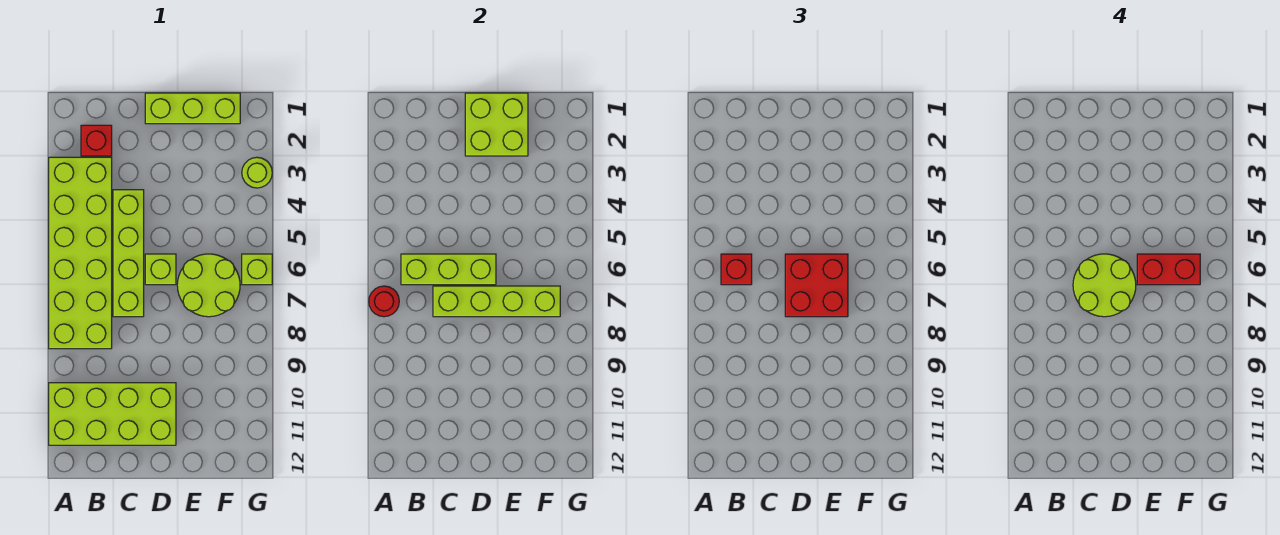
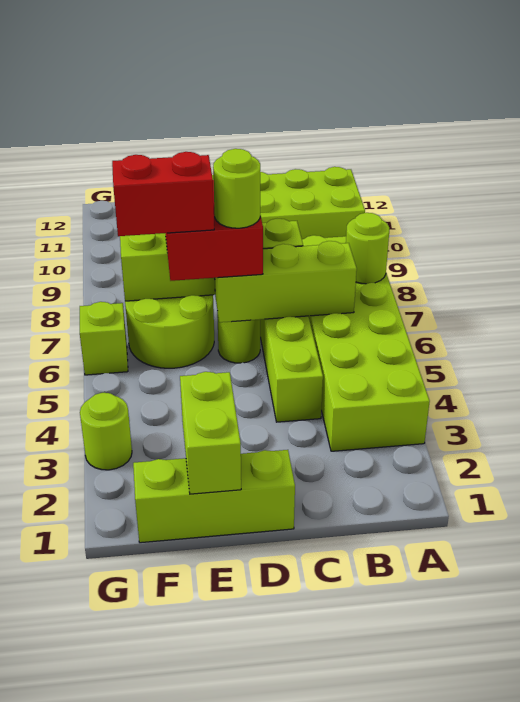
red round brick A7 level 2 -> lime round brick A7 level 2
red brick B2 level 1 -> none
red brick B6 level 3 -> none
lime round brick C6:D7 level 4 -> lime round brick D6 level 4
lime brick D1:E2 level 2 -> lime brick E1:E2 level 2
lime brick D6 level 1 -> lime round brick D6 level 1

